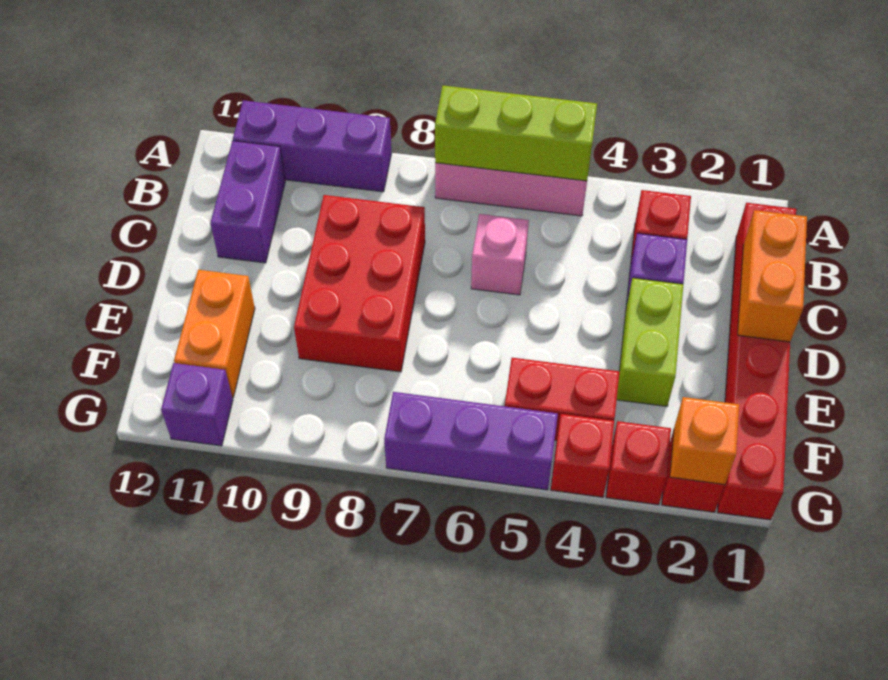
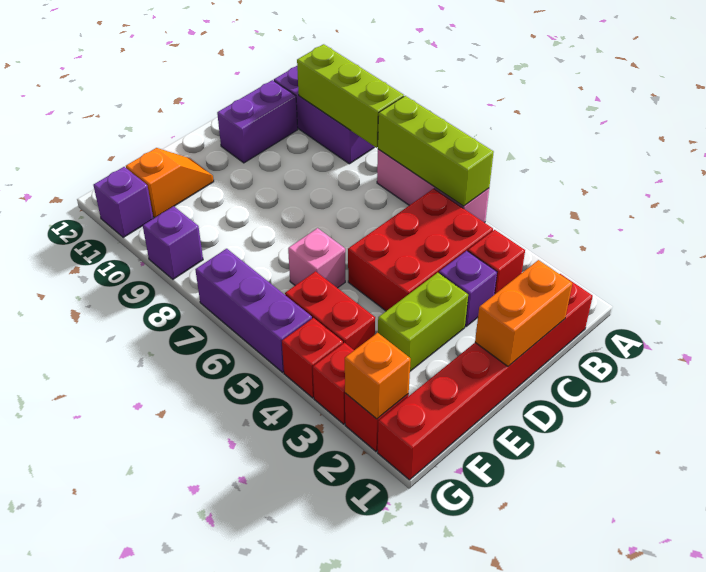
none -> lime brick A8:A10 level 2
pink brick C6 level 1 -> pink brick E6 level 1
red brick C8:E9 level 1 -> red brick B4:D5 level 1
orange brick E11:F11 level 1 -> orange slope E11:F11 level 1 top F
none -> purple brick G9 level 1

